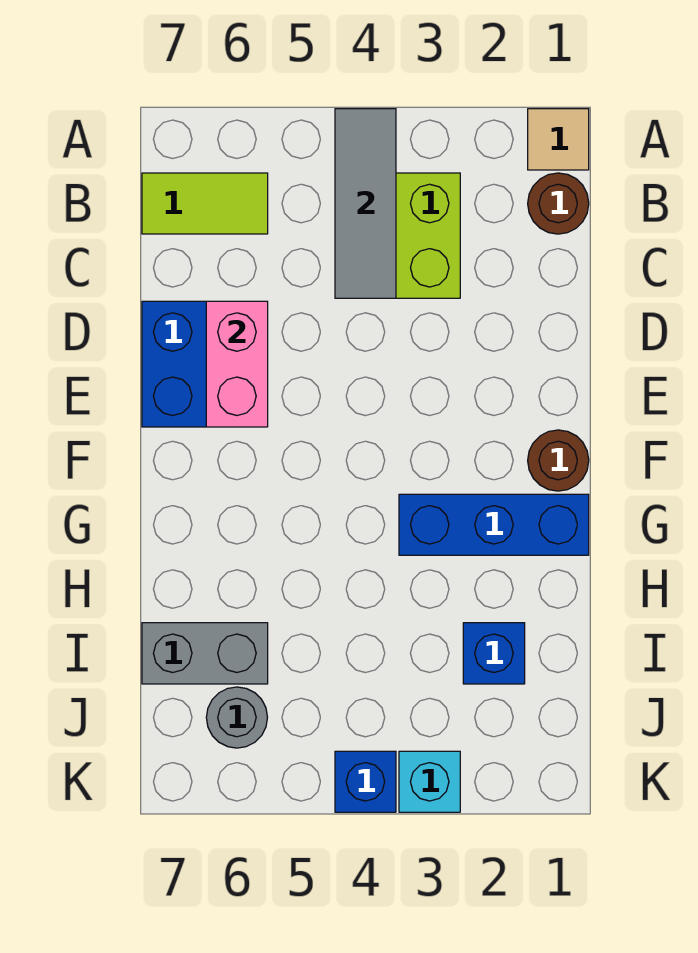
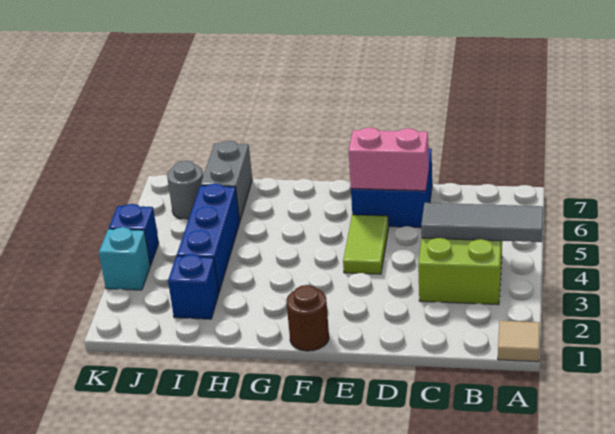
brown round brick B1 level 1 -> none
lime tile B6:B7 level 1 -> lime tile E4:E5 level 1
blue brick G1:G3 level 1 -> blue brick I3:I5 level 1

